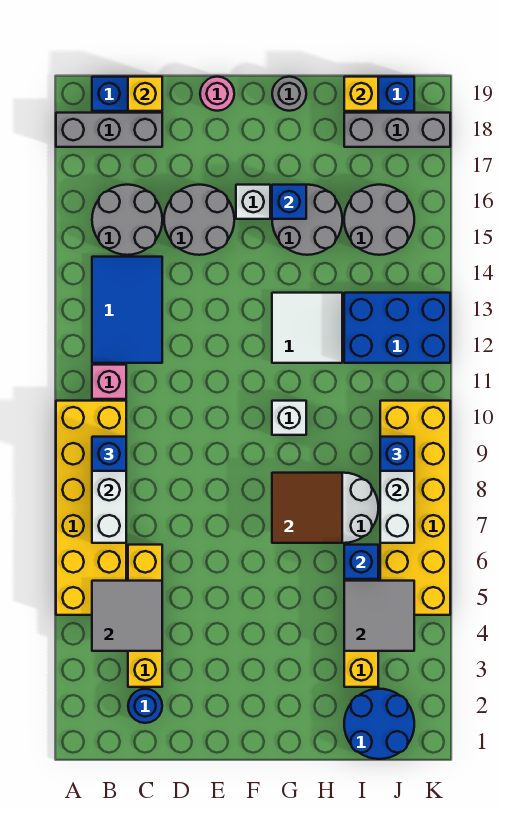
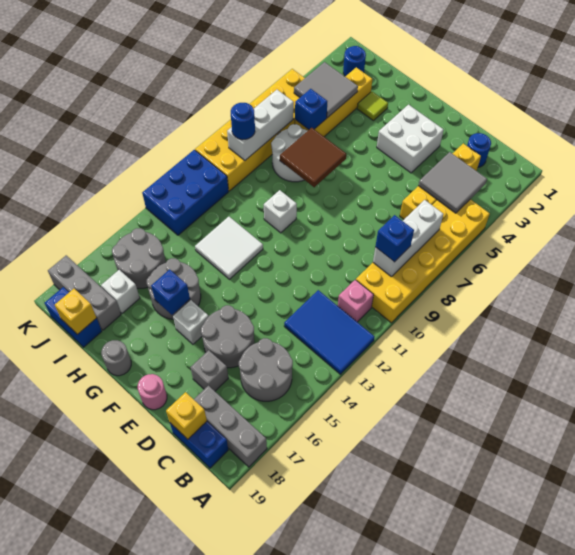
blue tile B12:C14 level 1 -> blue tile A12:C13 level 1
none -> grey brick D17 level 1
none -> white brick E3:F4 level 1
none -> lime tile H3 level 1
blue round brick I1:J2 level 1 -> blue round brick J2 level 1
blue brick I12:K13 level 1 -> blue brick J11:K13 level 1
none -> white brick I17 level 1
blue brick J9 level 3 -> blue round brick J9 level 3

